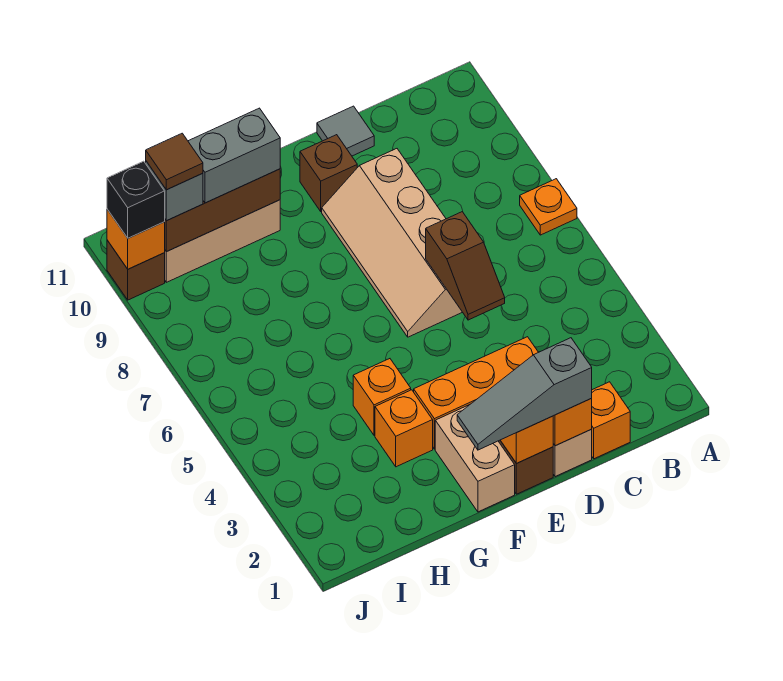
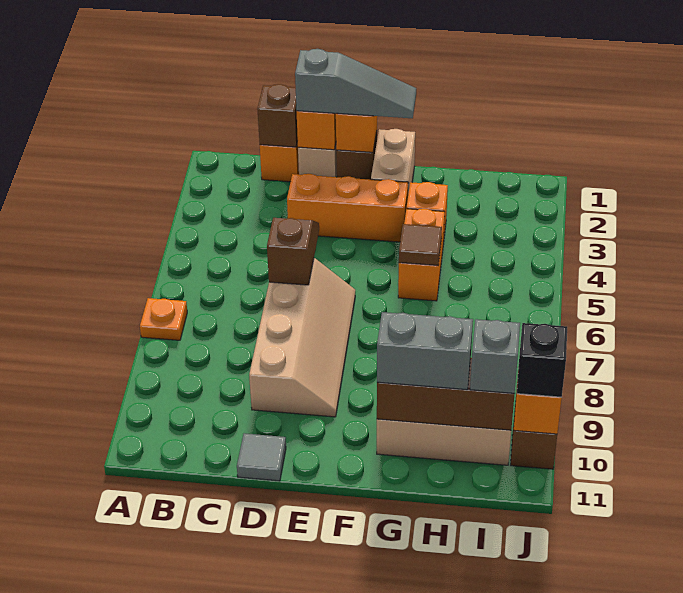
brown brick E10 level 1 -> brown brick C1 level 2
orange brick G4 level 1 -> orange brick G4:G5 level 1
brown tile I10 level 4 -> brown tile G5 level 2

